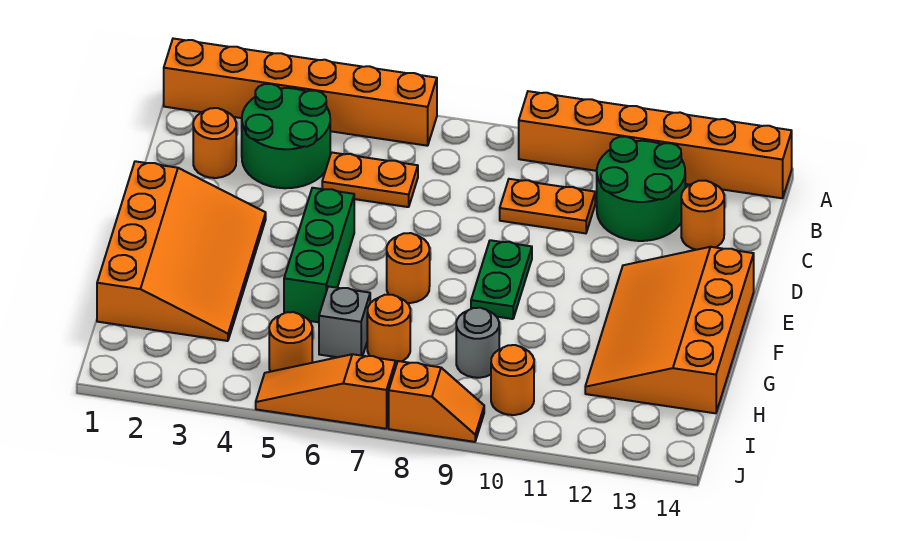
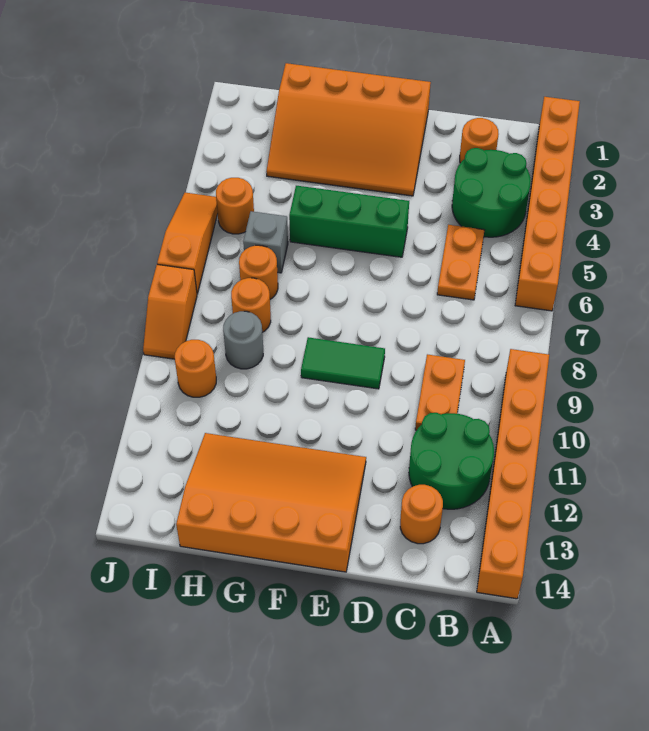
green plate E9:F9 level 1 -> green tile E9:F9 level 1
orange round brick F7 level 1 -> orange round brick H8 level 1

